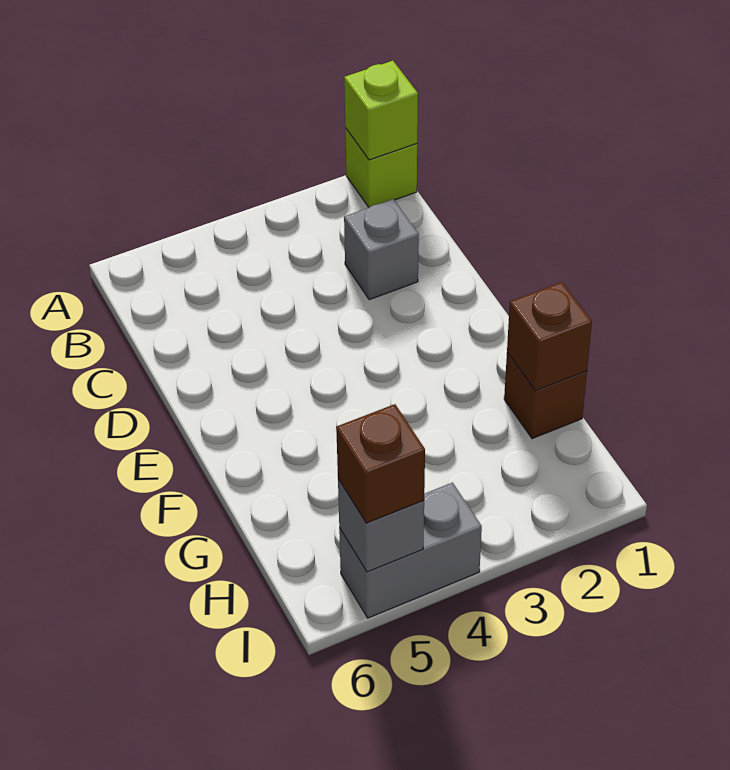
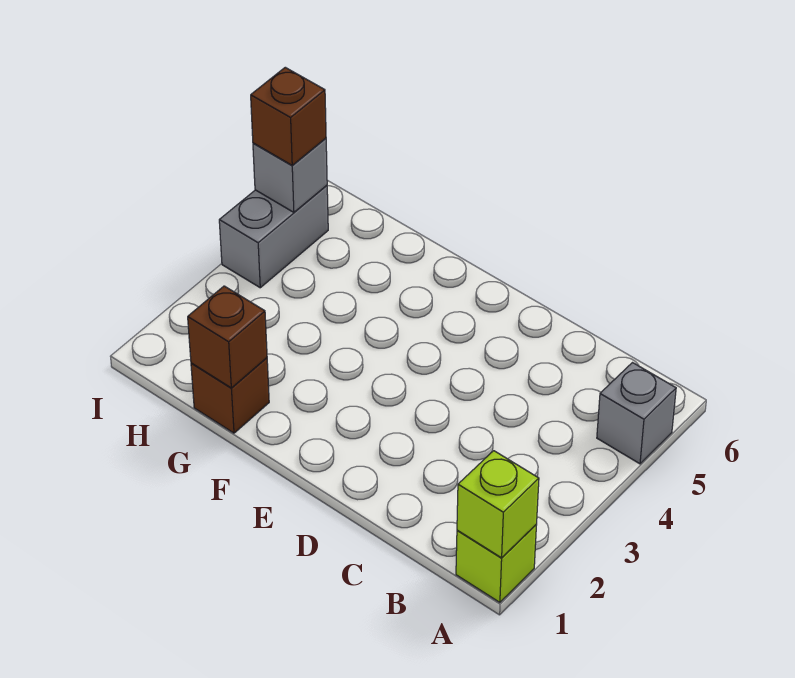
grey brick C2 level 1 -> grey brick A5 level 1

